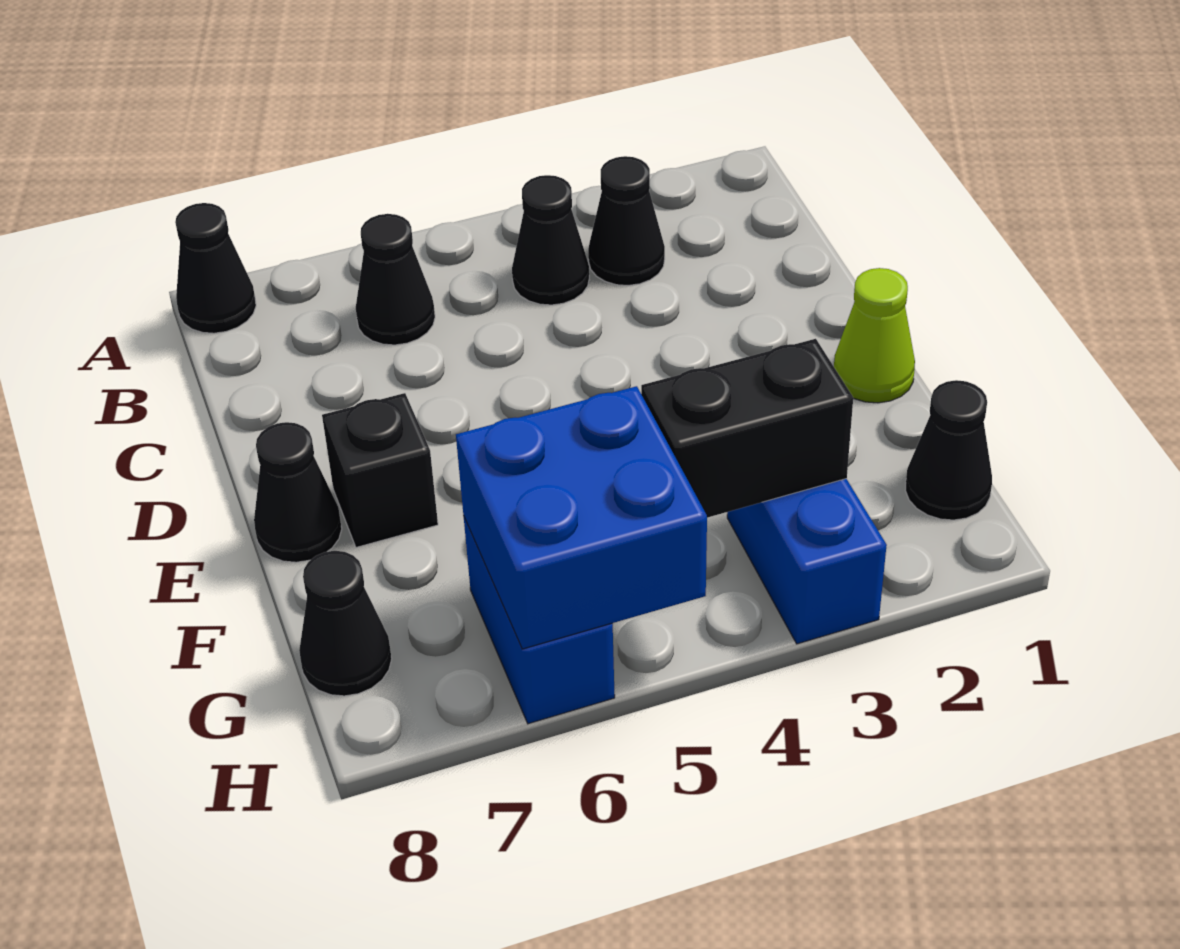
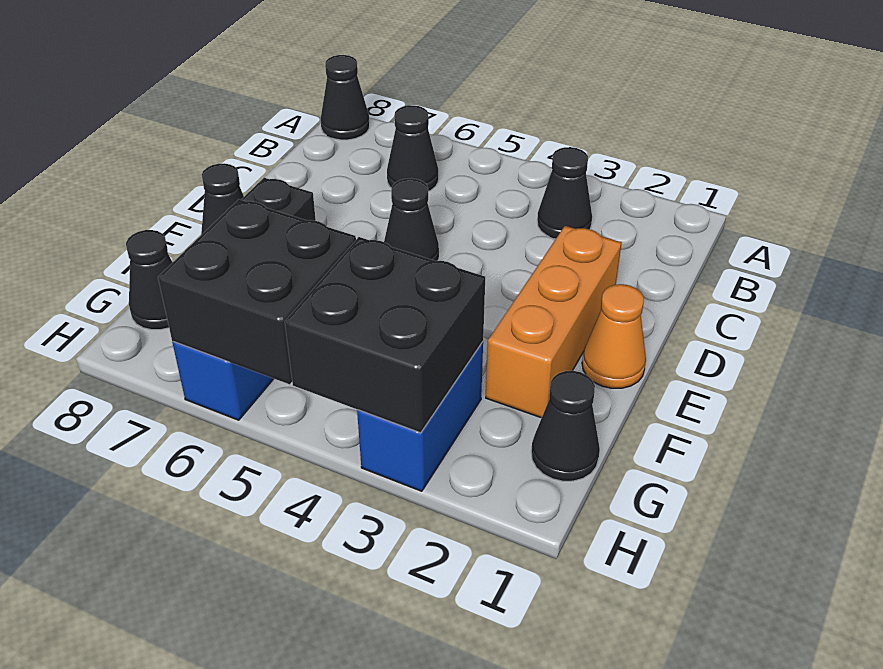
black cone B4 level 1 -> black cone D5 level 1
none -> orange brick D2:F2 level 1
lime cone E1 level 1 -> orange cone E1 level 1
black brick G3:G4 level 2 -> black brick G3:H4 level 2
blue brick G5:H6 level 2 -> black brick G5:H6 level 2

